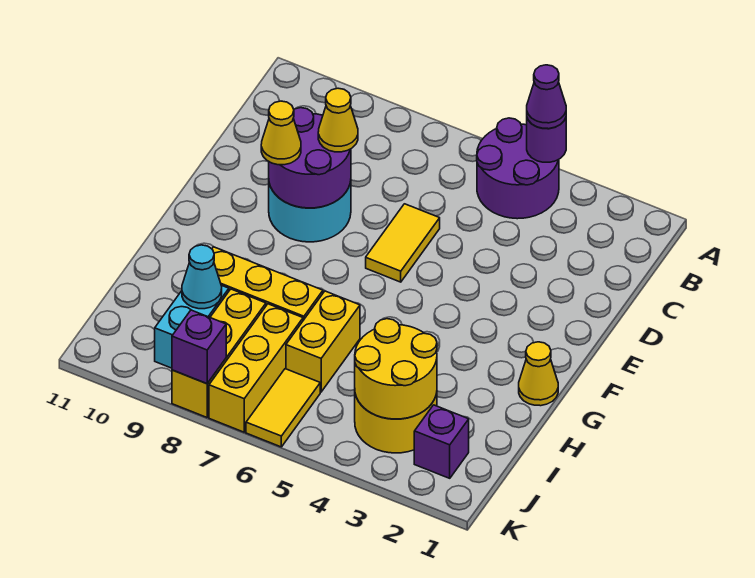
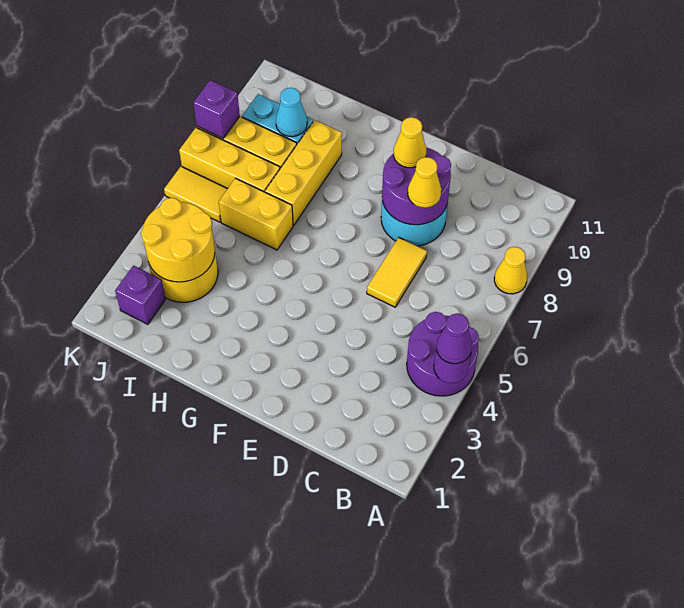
yellow tile D6:E6 level 1 -> yellow tile D6:D7 level 1
yellow cone G1 level 1 -> yellow cone A8 level 1

